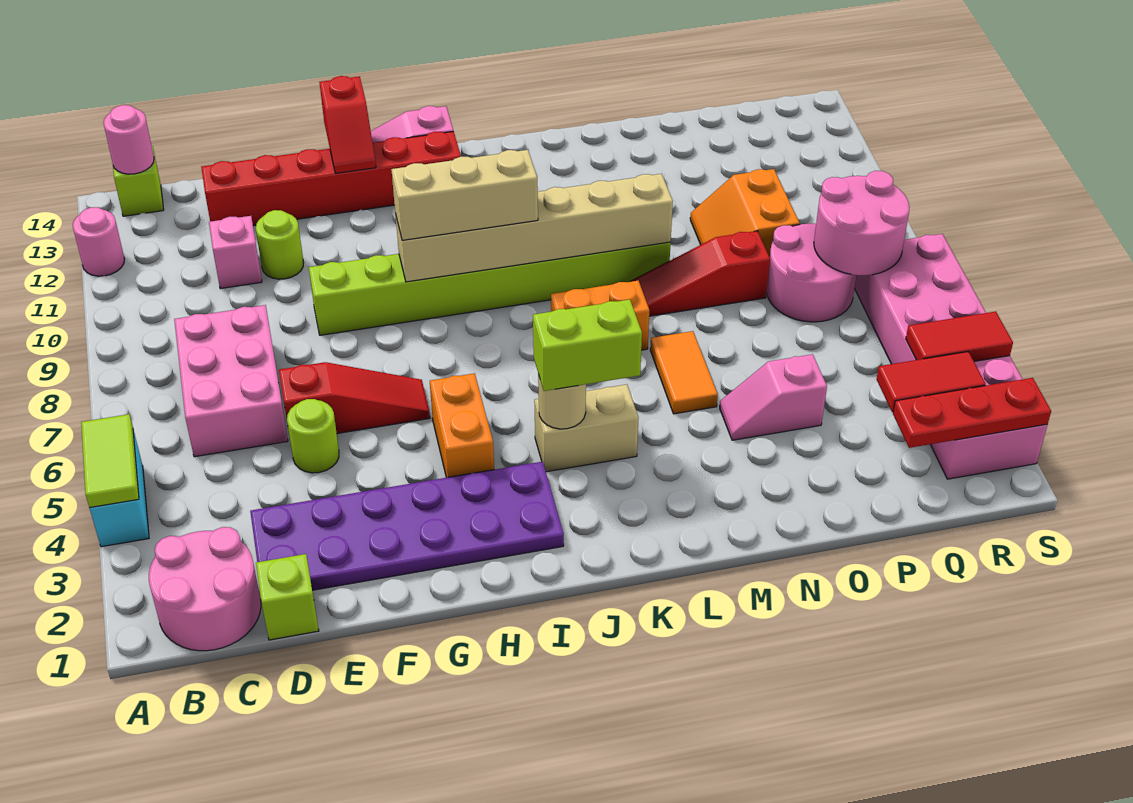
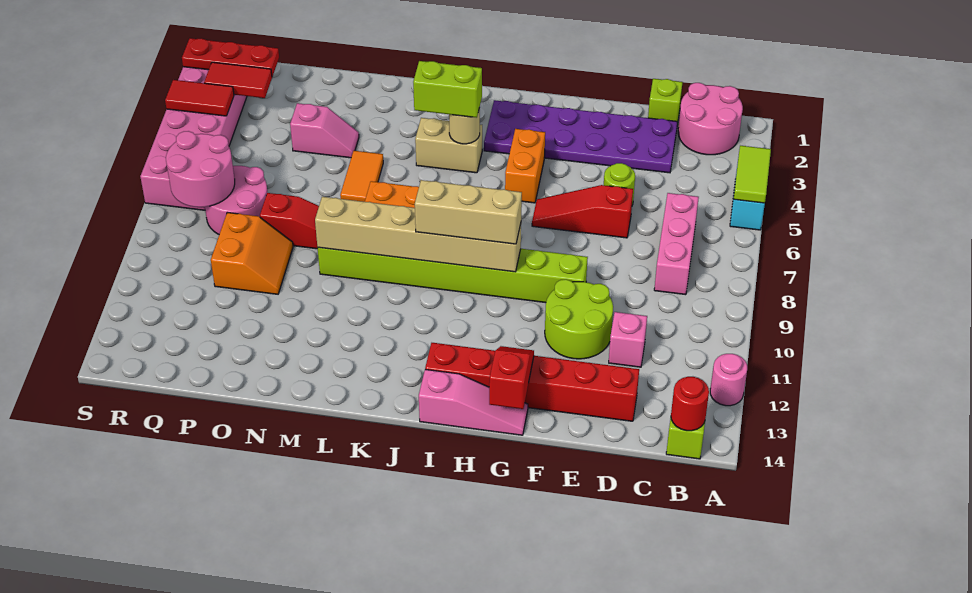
pink round brick B14 level 2 -> red round brick B14 level 2
pink brick C6:D8 level 1 -> pink brick C6:C8 level 1
lime round brick E11 level 1 -> lime round brick E10:F11 level 1

